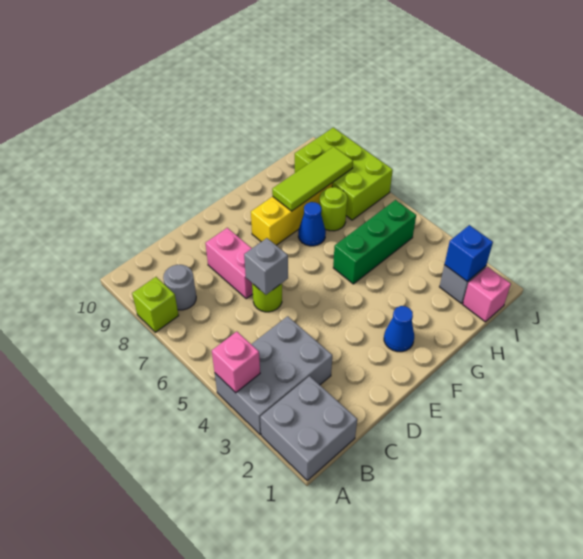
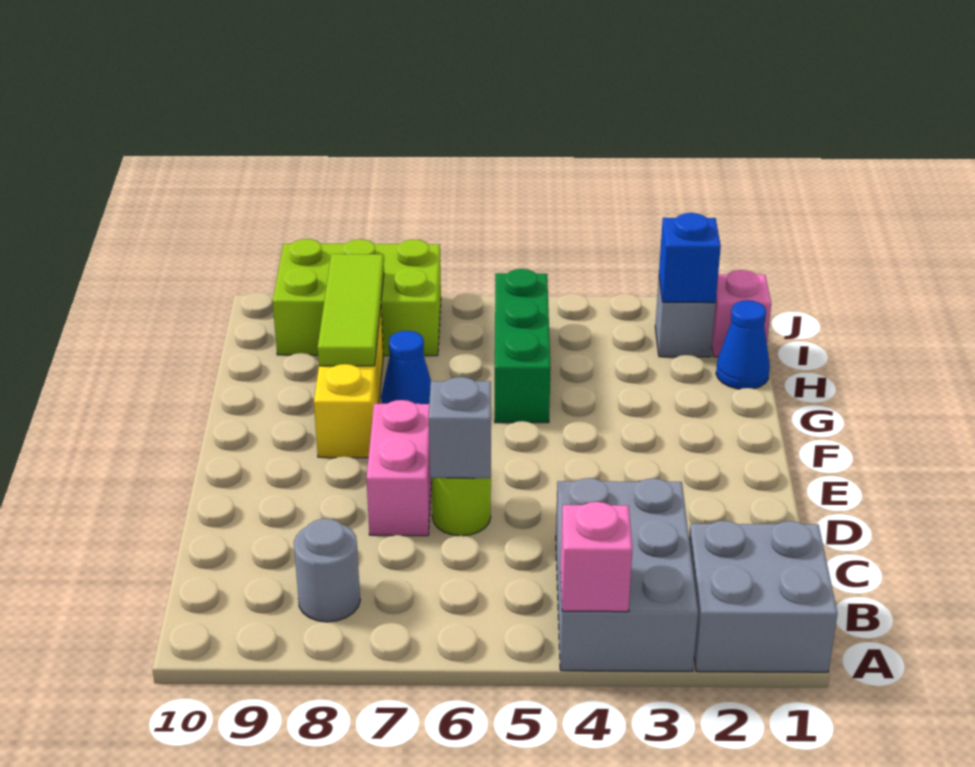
lime brick A8 level 1 -> none
pink brick D7:D8 level 1 -> pink brick D7:E7 level 1
blue cone F2 level 1 -> blue cone H1 level 1
lime round brick H7 level 1 -> none

